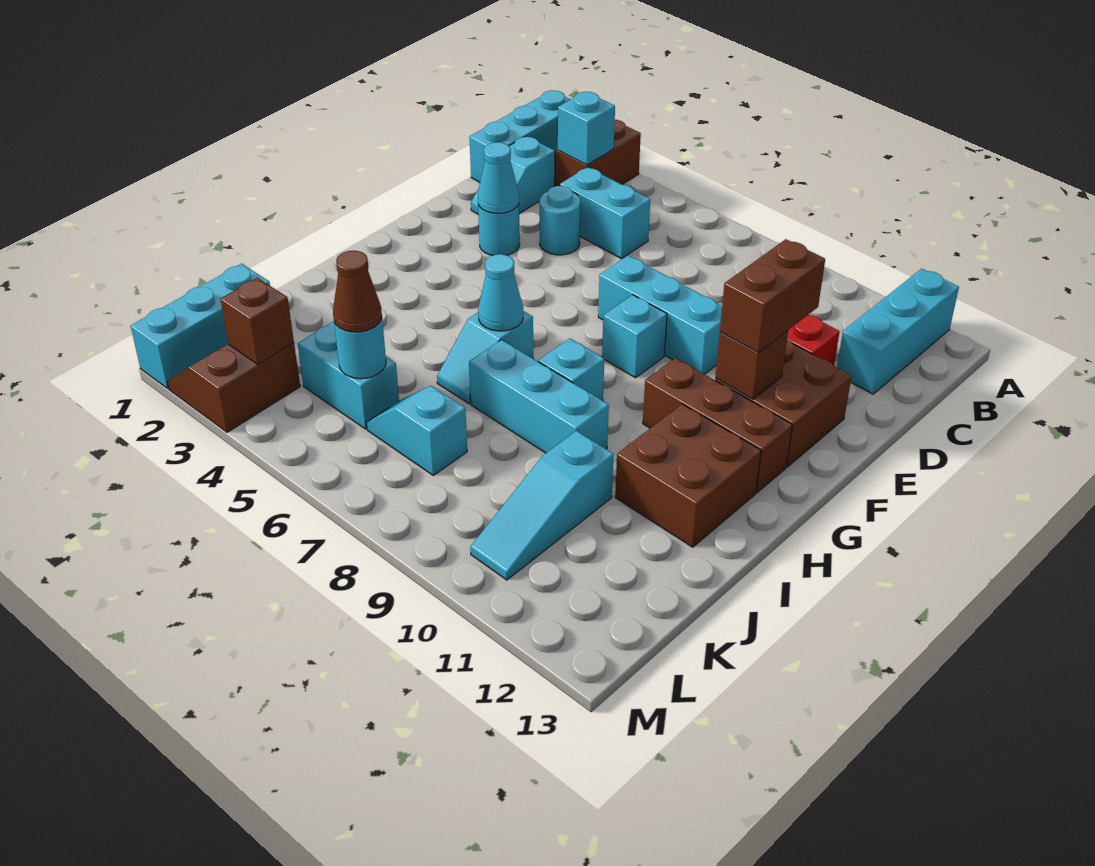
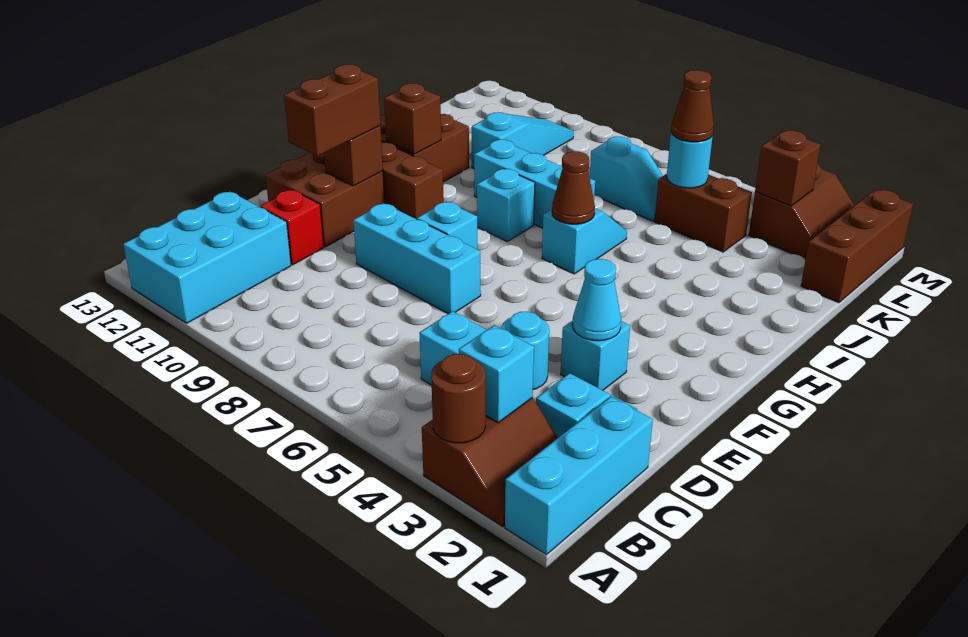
none -> brown round brick A3 level 2
cyan brick A12:C12 level 1 -> cyan brick A11:C12 level 1
cyan round brick E3 level 1 -> cyan brick E3 level 1
cyan cone H6 level 2 -> brown cone H6 level 2
none -> brown brick H11 level 2
cyan brick K1:M1 level 1 -> brown brick K1:M1 level 1
cyan brick K4:K5 level 1 -> brown brick K4:K5 level 1

